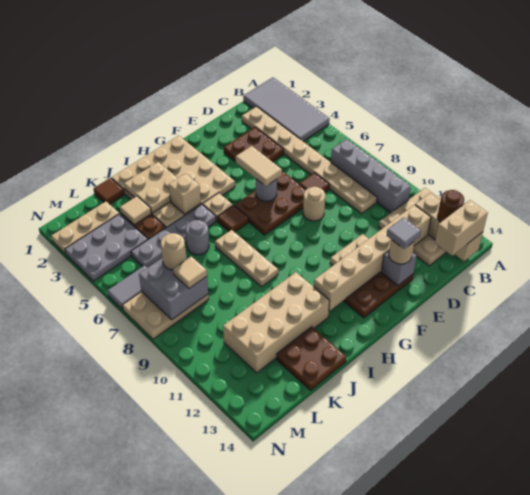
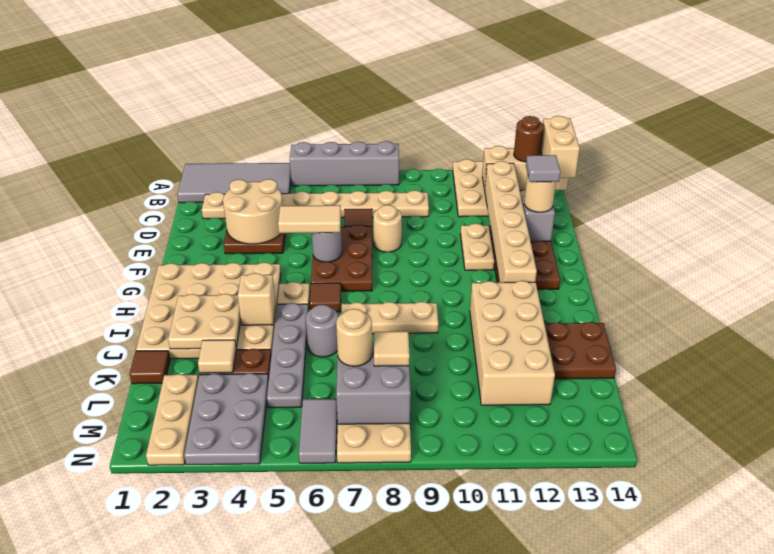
grey brick B7:B10 level 1 -> grey brick A5:A8 level 1
none -> tan round brick D3:E4 level 2

